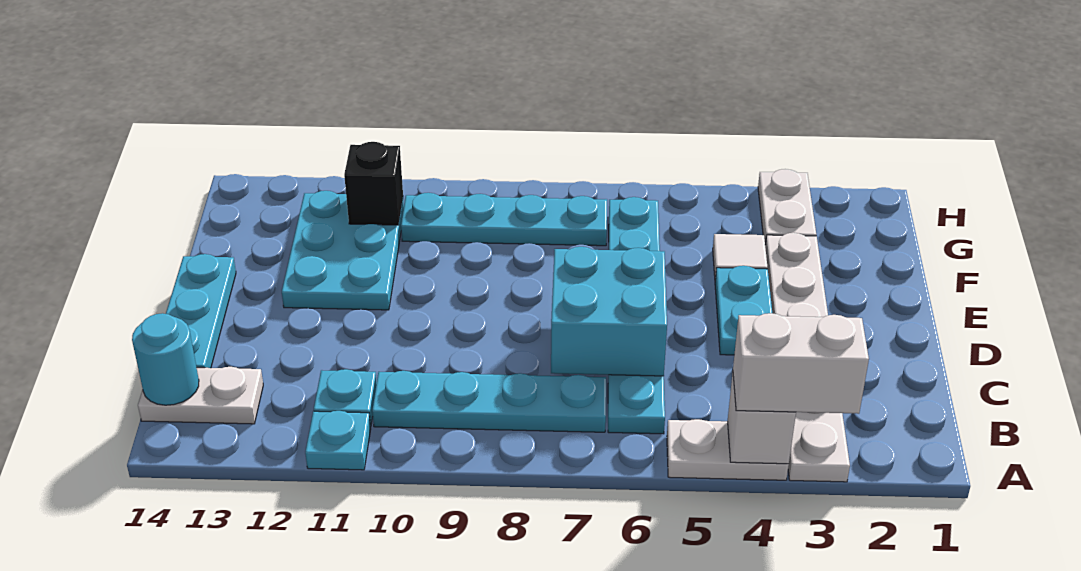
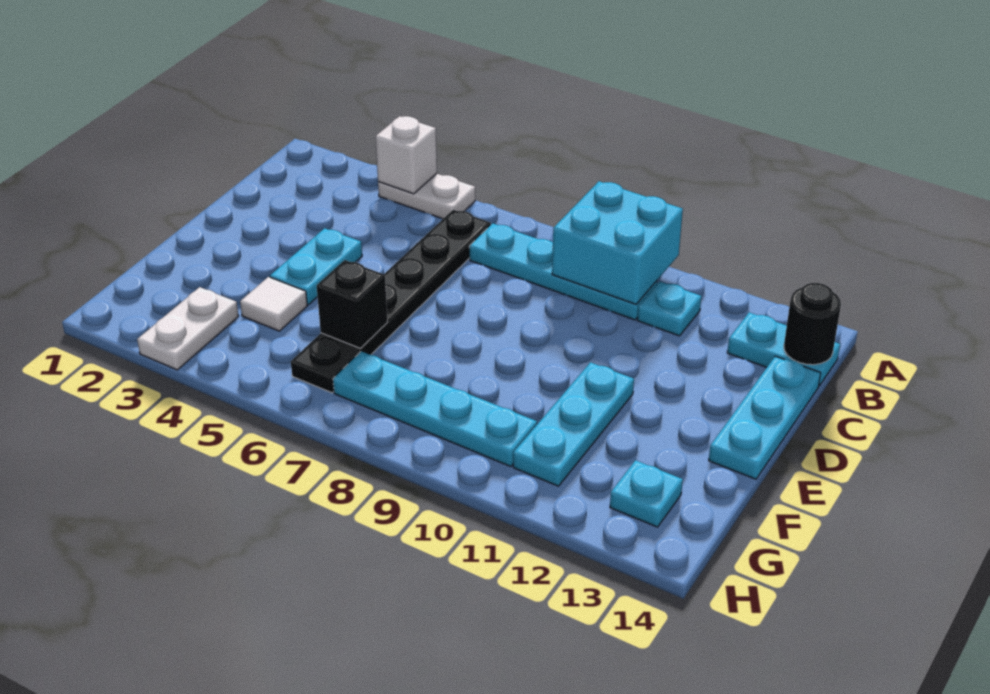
white plate A3:F3 level 1 -> none
white brick A3:A4 level 3 -> none
cyan plate A11 level 1 -> cyan plate G13 level 1
cyan plate B6:G6 level 1 -> black plate B6:G6 level 1
white plate B13:B14 level 1 -> cyan plate B13:B14 level 1
cyan round brick B14 level 2 -> black round brick B14 level 2
cyan brick C6:D7 level 2 -> cyan brick A9:B10 level 2
cyan plate E11:G12 level 1 -> cyan plate E11:G11 level 1
black brick G11 level 2 -> black brick F6 level 2

